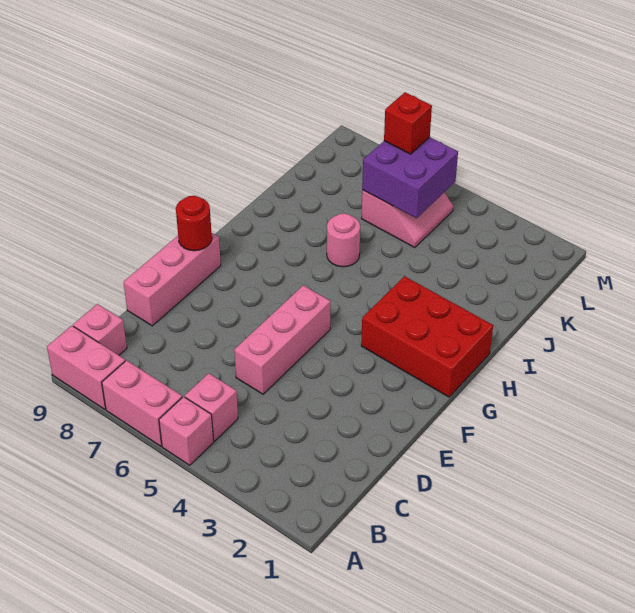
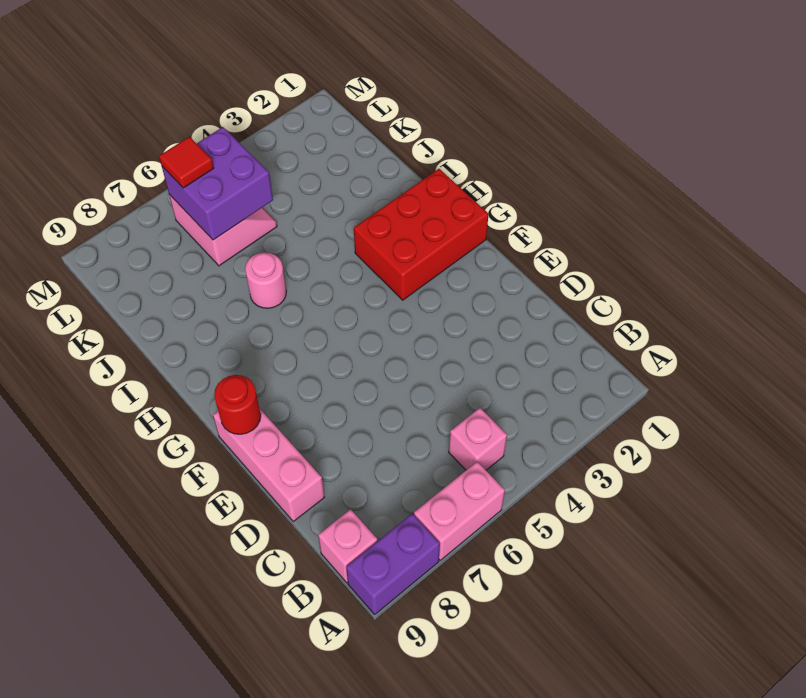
pink brick A5 level 1 -> none
pink brick A8:A9 level 1 -> purple brick A8:A9 level 1
pink brick D5:F5 level 1 -> none
red brick L6 level 3 -> red tile L6 level 3

